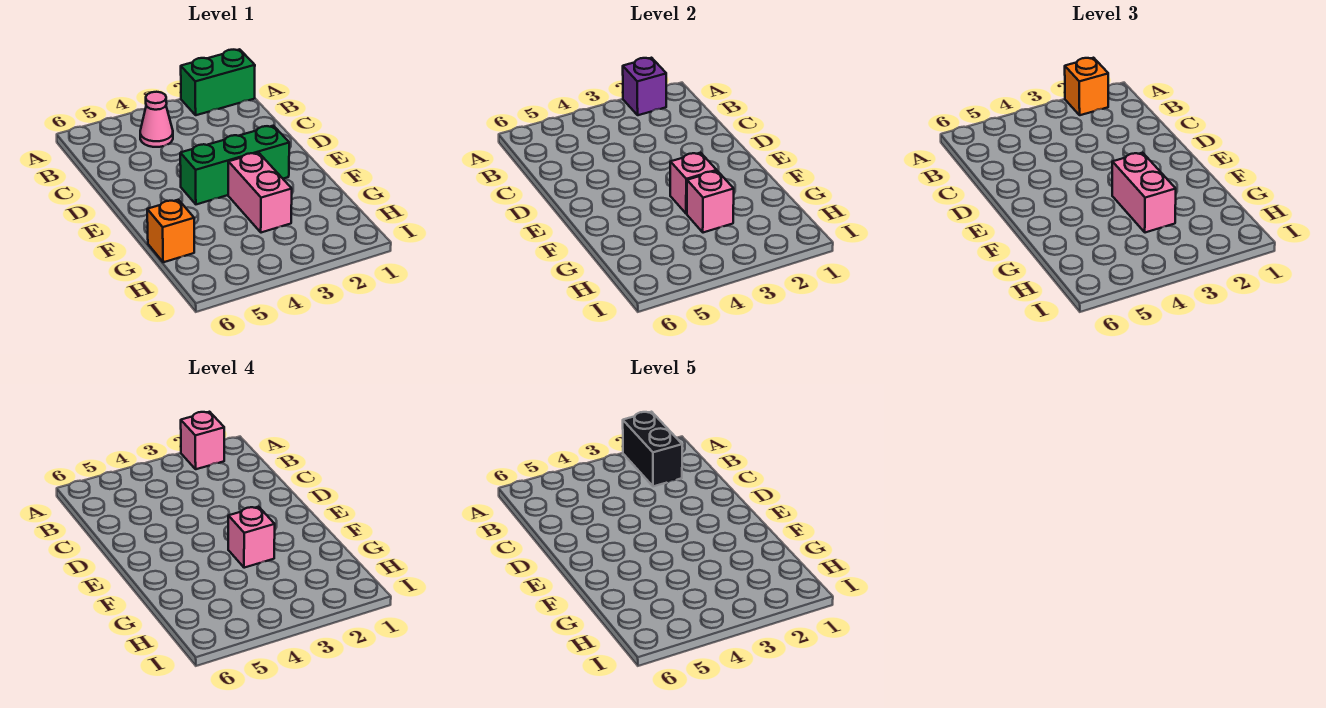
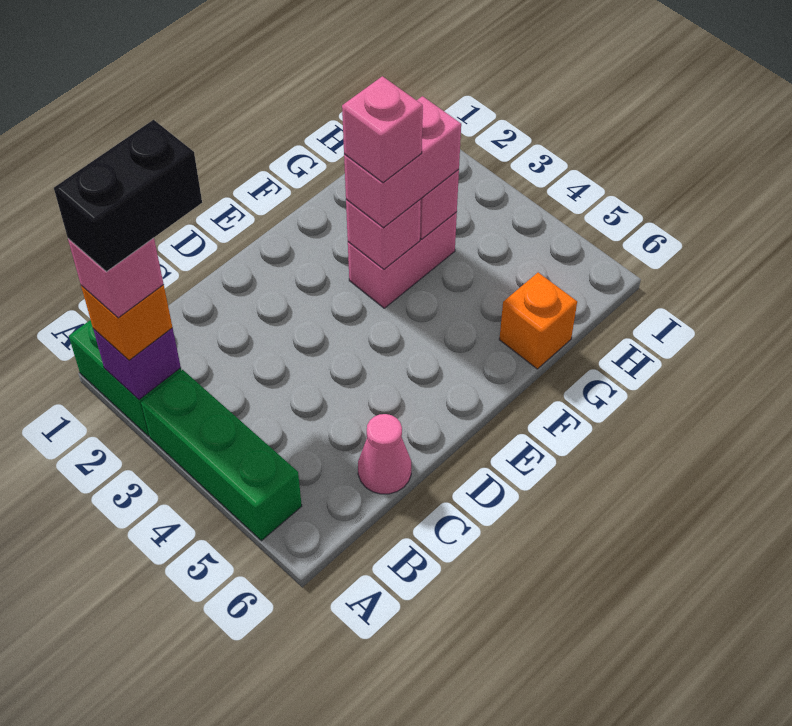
pink cone B4 level 1 -> pink cone C6 level 1
green brick E2:E4 level 1 -> green brick A3:A5 level 1

